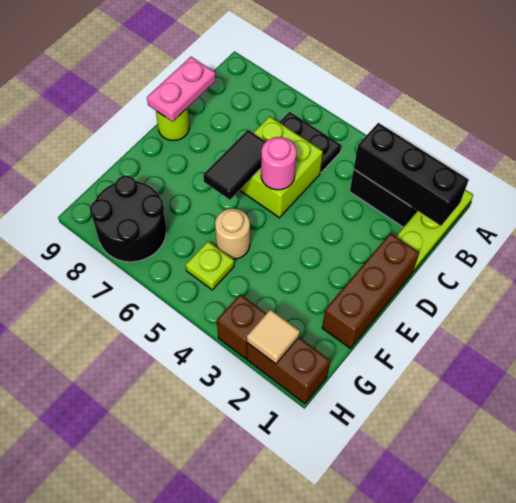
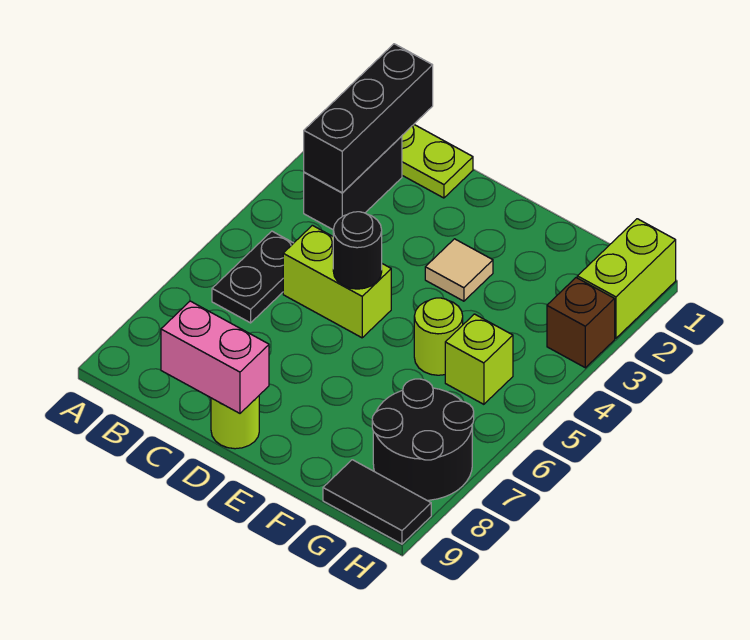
lime brick C5:D6 level 1 -> lime brick C5:D5 level 1
pink plate C9:D9 level 2 -> pink brick C9:D9 level 2
brown brick D1:F1 level 1 -> none
pink round brick D5 level 2 -> black round brick D5 level 2
black tile D6:E6 level 2 -> black tile G9:H9 level 1
tan round brick F5 level 1 -> lime round brick F5 level 1
lime plate G5 level 1 -> lime brick G5 level 1
brown brick H1:H2 level 1 -> lime brick H1:H2 level 1
tan tile H2 level 2 -> tan tile E3 level 1

